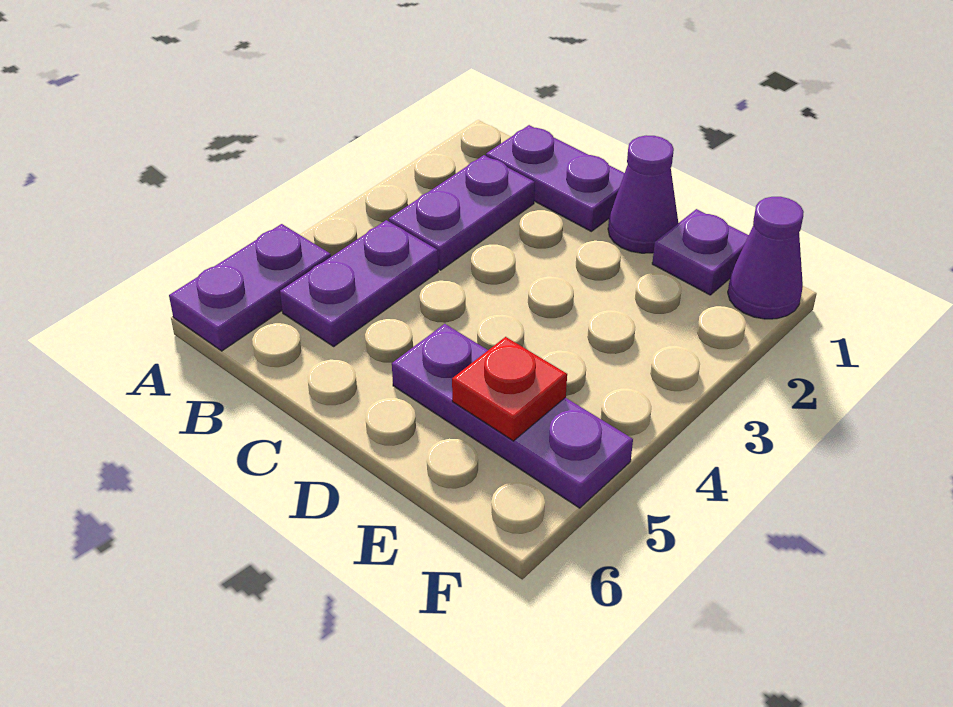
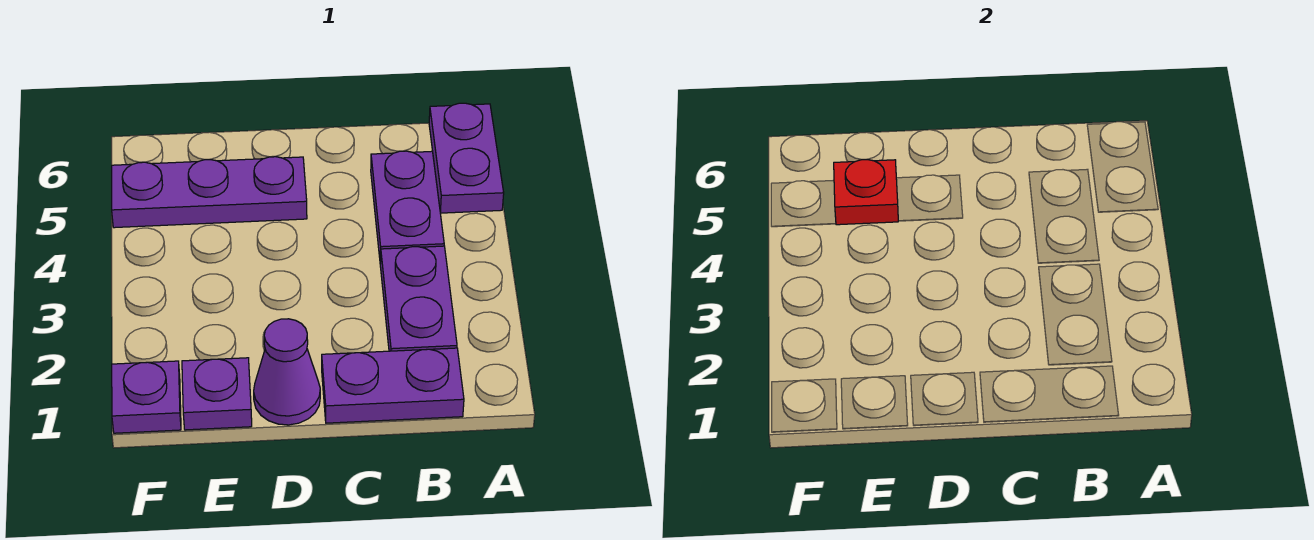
purple cone F1 level 1 -> purple plate F1 level 1

